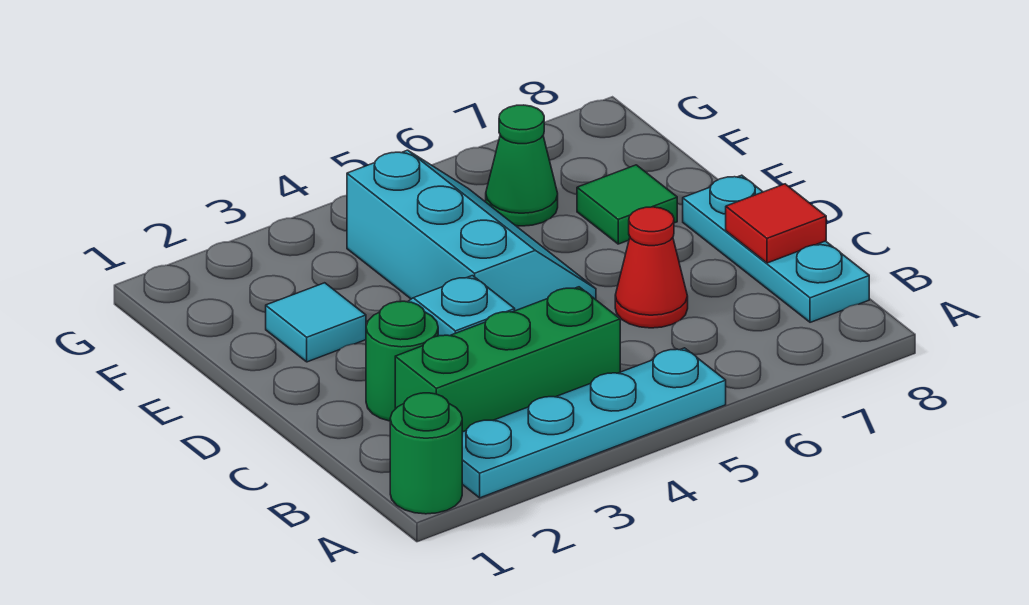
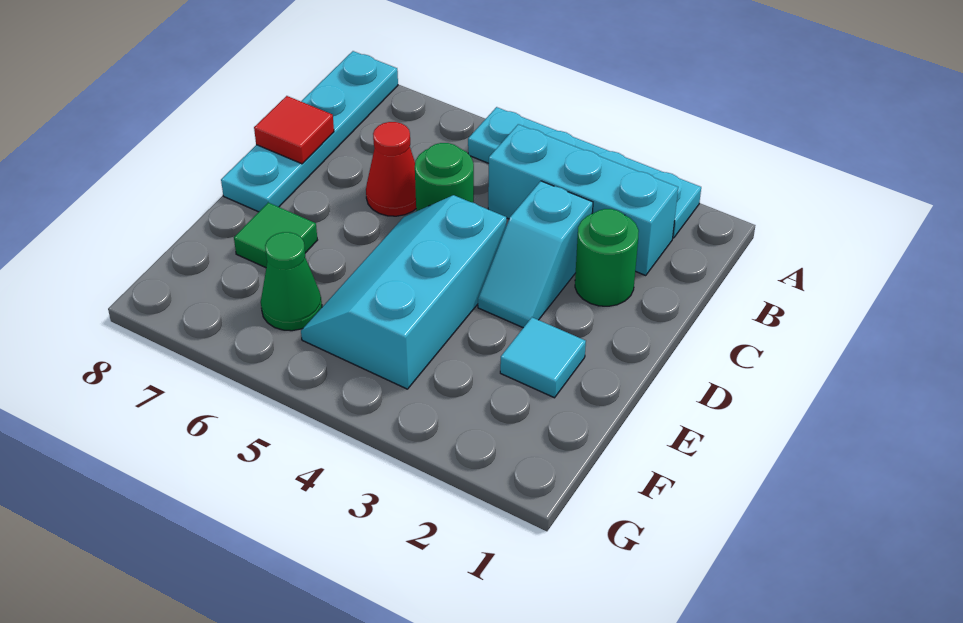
green round brick A1 level 1 -> green round brick C5 level 1
green brick B2:B4 level 1 -> cyan brick B2:B4 level 1
cyan plate B8:D8 level 1 -> cyan plate A8:D8 level 1

